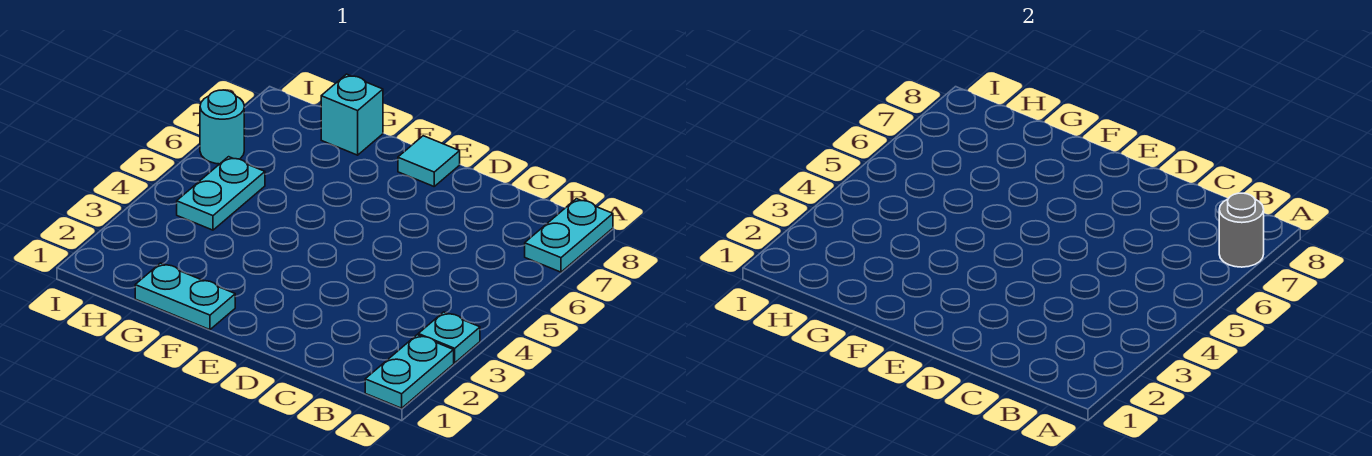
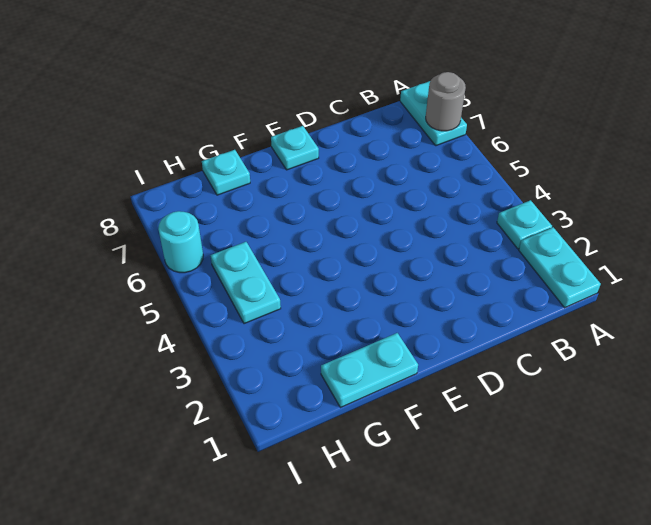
cyan tile E8 level 1 -> cyan plate E8 level 1
cyan brick G8 level 1 -> cyan plate G8 level 1

